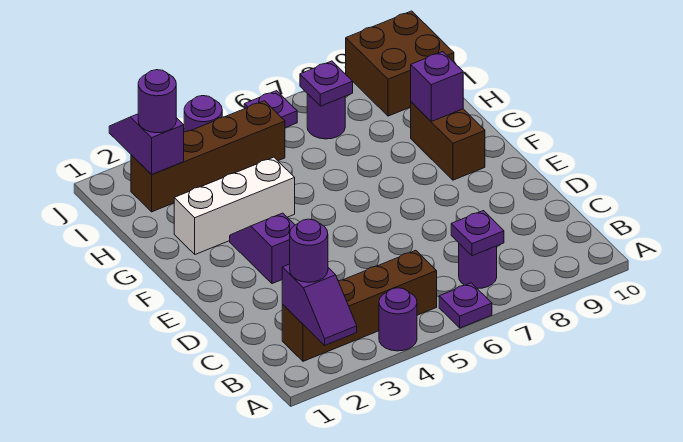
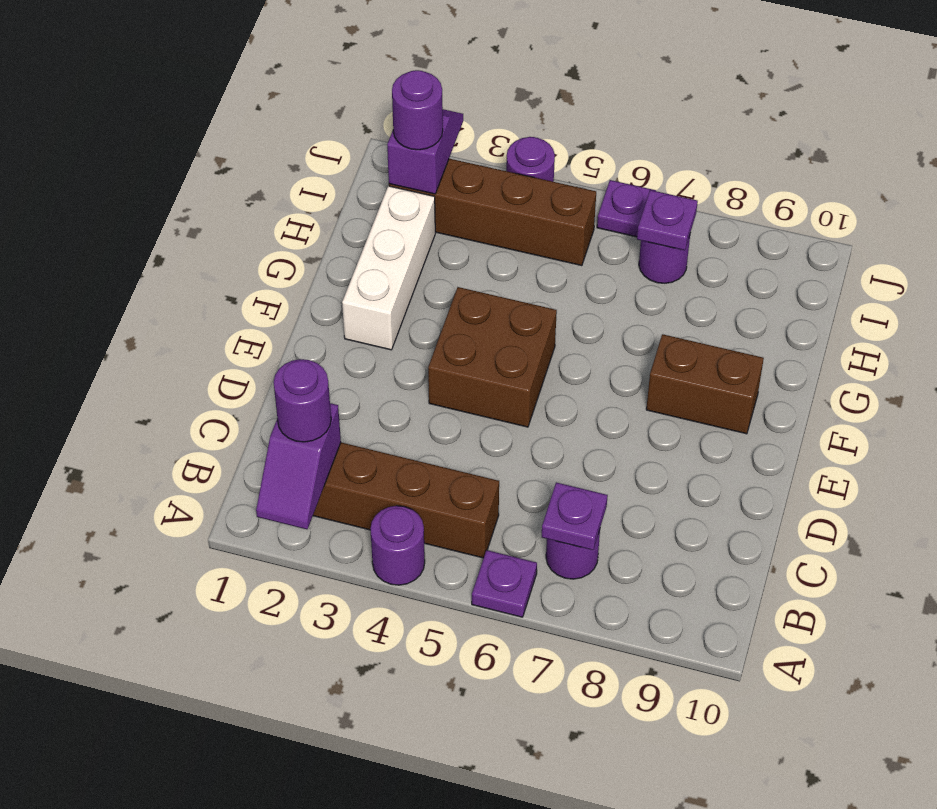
purple slope E3:F3 level 1 top E -> none
brown brick F9:G9 level 1 -> brown brick F8:F9 level 1
white brick G2:G4 level 1 -> white brick F2:H2 level 1
purple brick G9 level 2 -> none
brown brick I9:J10 level 1 -> brown brick E4:F5 level 1

